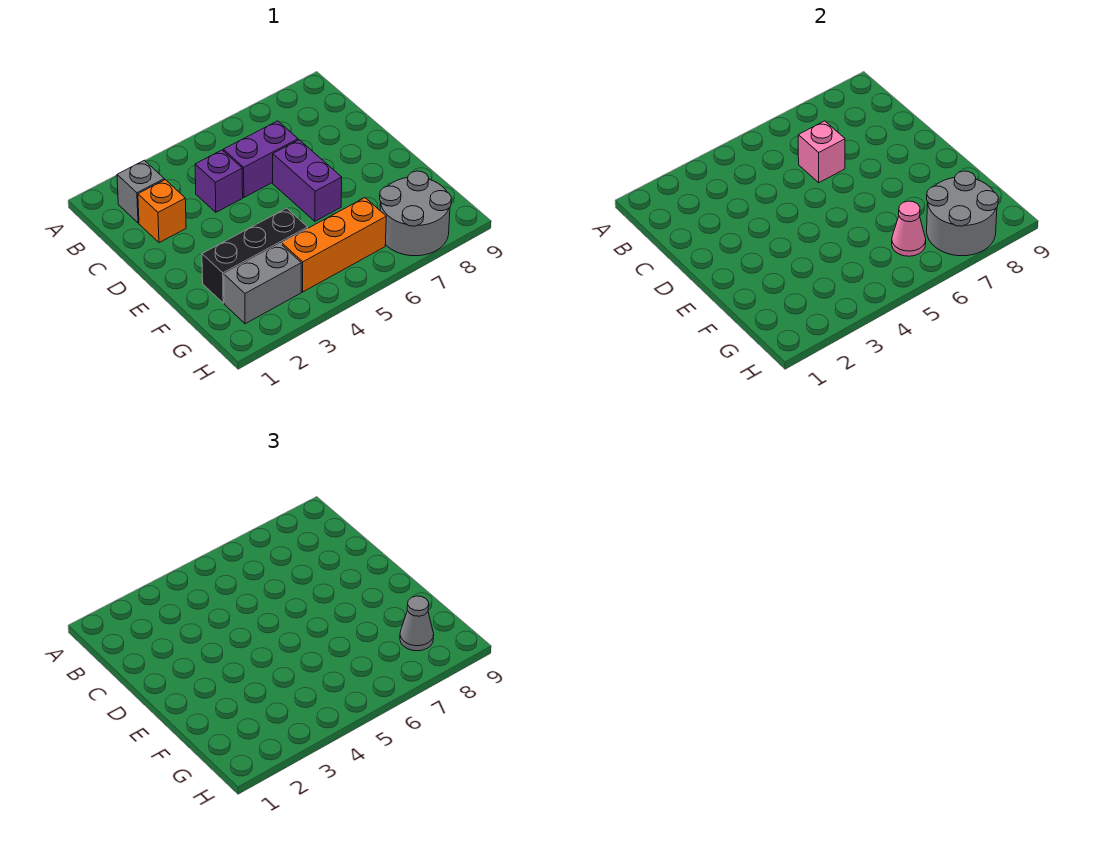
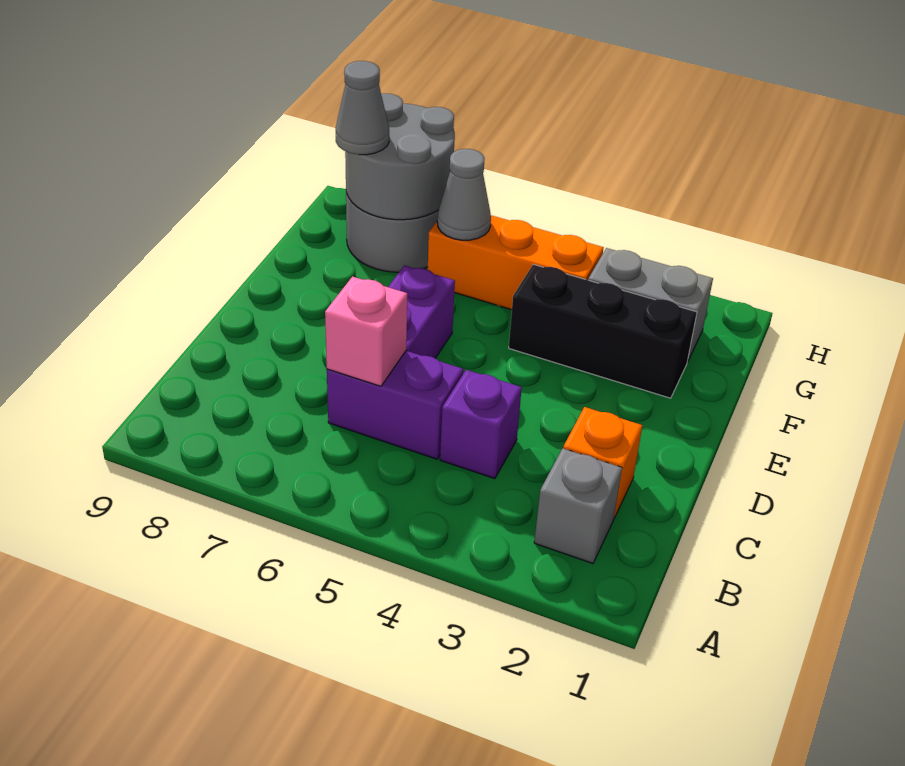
pink cone G6 level 2 -> grey cone G6 level 2

